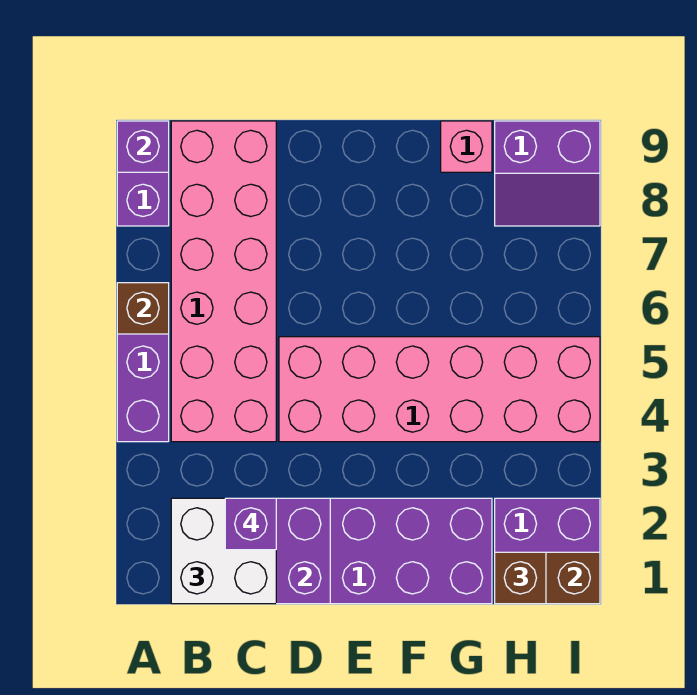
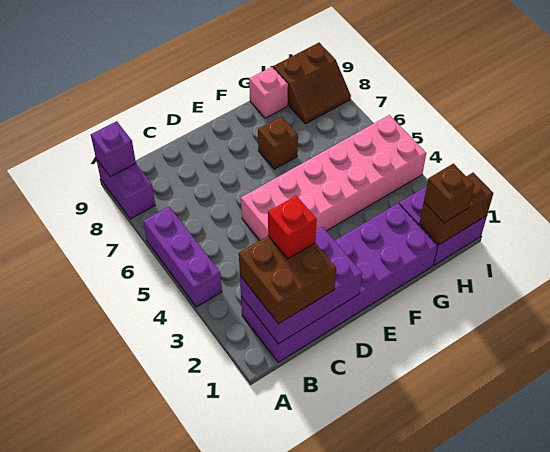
brown brick A6 level 2 -> brown brick F7 level 1
white brick B1:C2 level 3 -> brown brick B1:C2 level 3
pink brick B4:C9 level 1 -> none
purple brick C2 level 4 -> red brick C2 level 4
purple slope H8:I9 level 1 top 9 -> brown slope H8:I9 level 1 top 9

